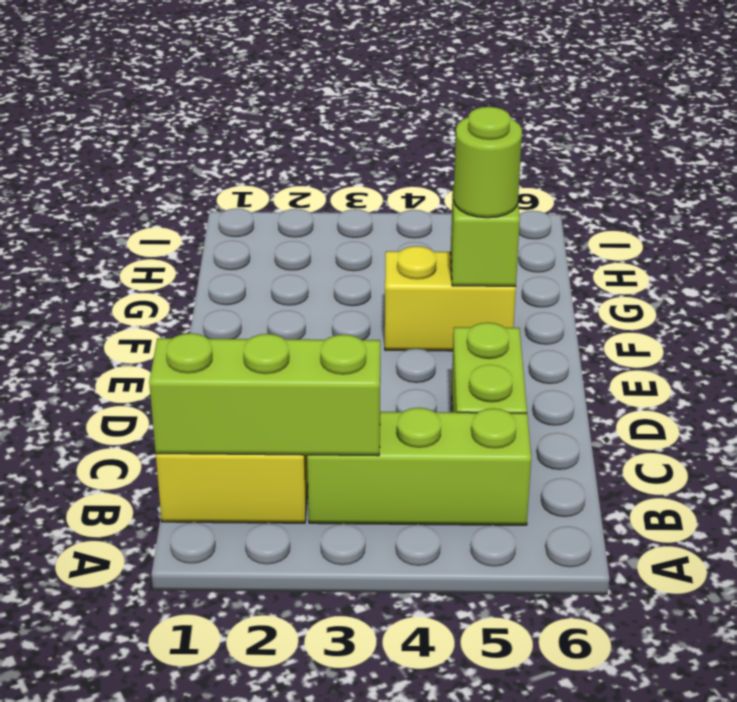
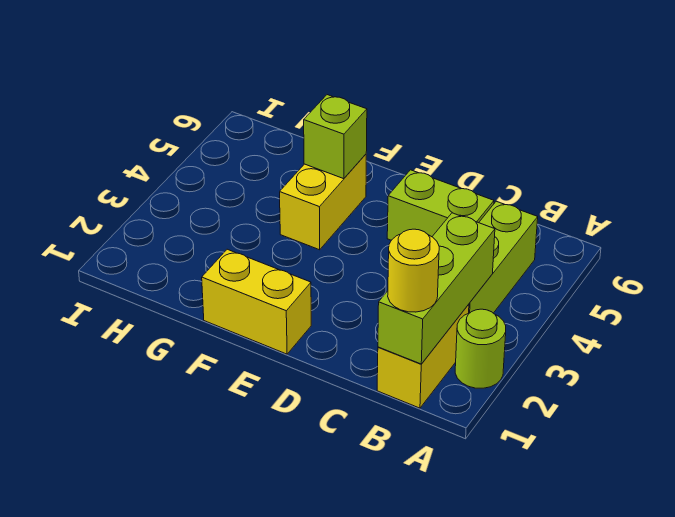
none -> yellow round brick B1 level 3
none -> yellow brick E1:F1 level 1
lime round brick F5 level 3 -> lime round brick A2 level 1

